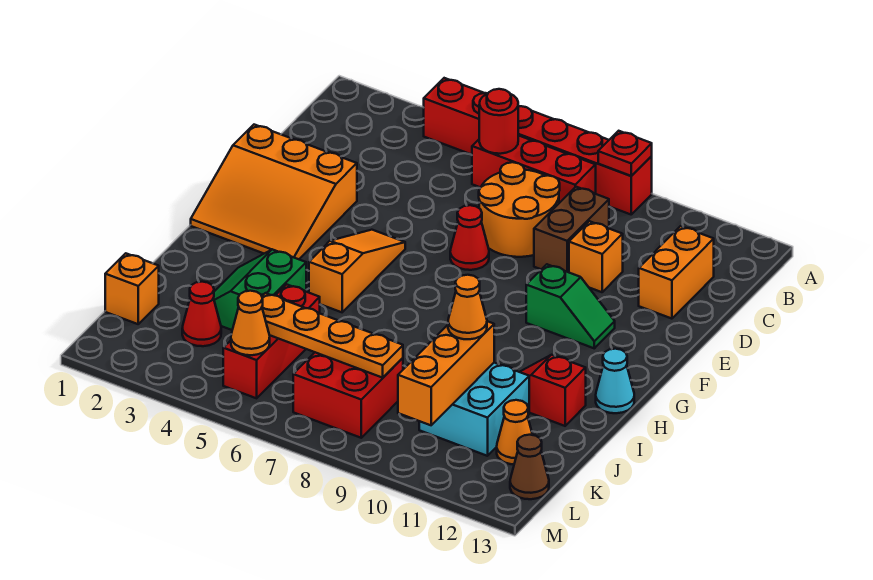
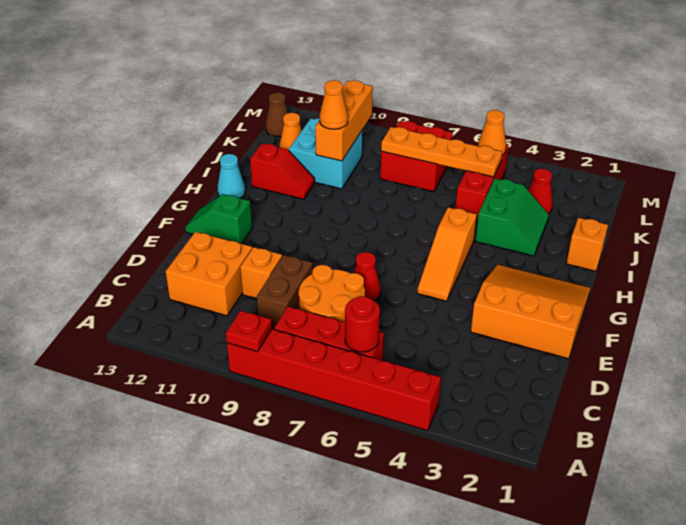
orange brick C12:D12 level 1 -> orange brick C11:D12 level 1
green slope F10:F11 level 1 top 10 -> green slope F12:F13 level 1 top 12
orange brick K1 level 1 -> orange brick I1 level 1

